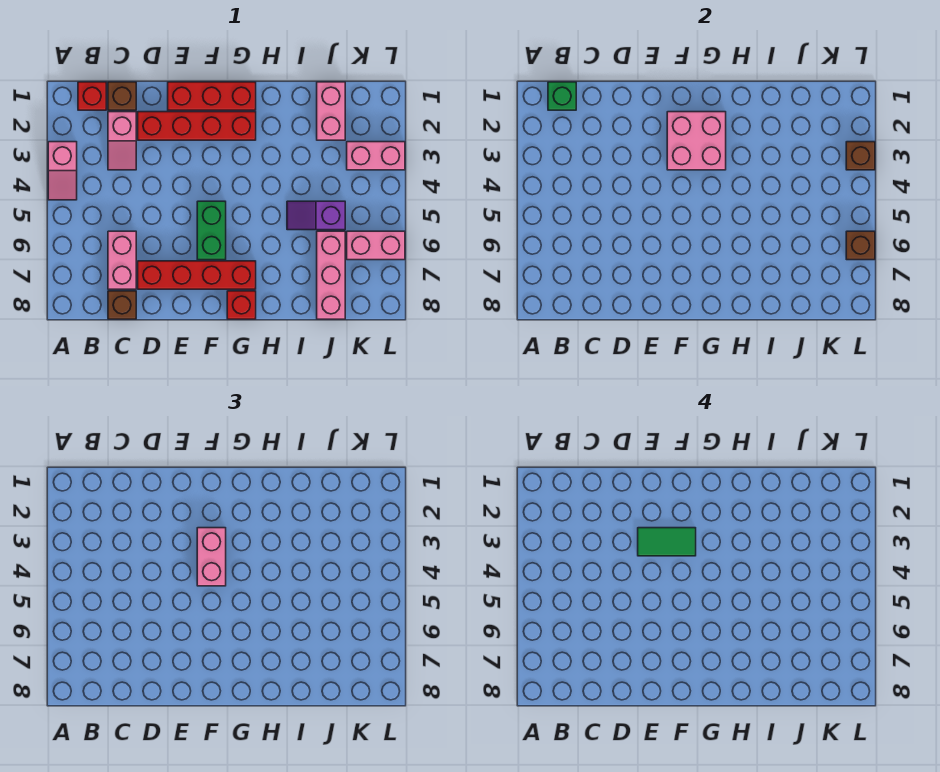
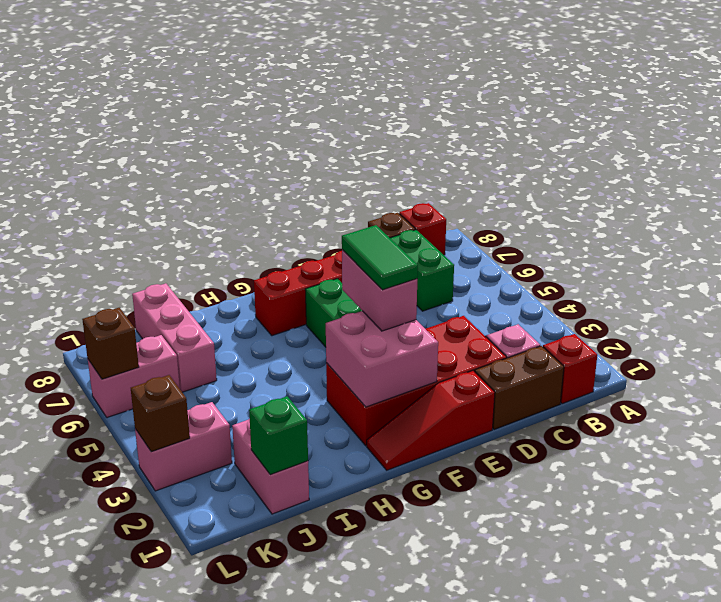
pink slope A3:A4 level 1 top 3 -> none
green brick B1 level 2 -> green brick J1 level 2
brown brick C1 level 1 -> brown brick C1:D1 level 1
pink brick C6:C7 level 1 -> green brick C6:C7 level 1
red brick D2:G2 level 1 -> red brick D2:G3 level 1
red brick E1:G1 level 1 -> red slope E1:G1 level 1 top E
green tile E3:F3 level 4 -> green tile F3:F4 level 4
red brick G8 level 1 -> red brick B8 level 1
purple slope I5:J5 level 1 top J -> none

